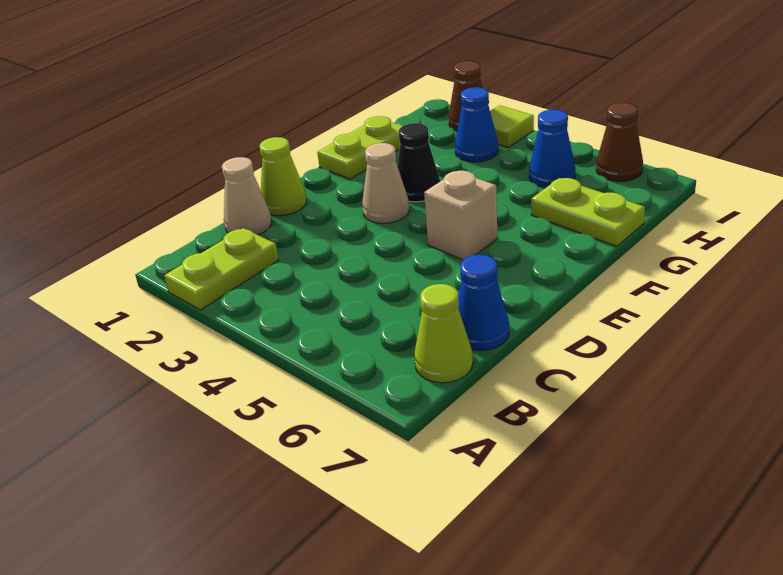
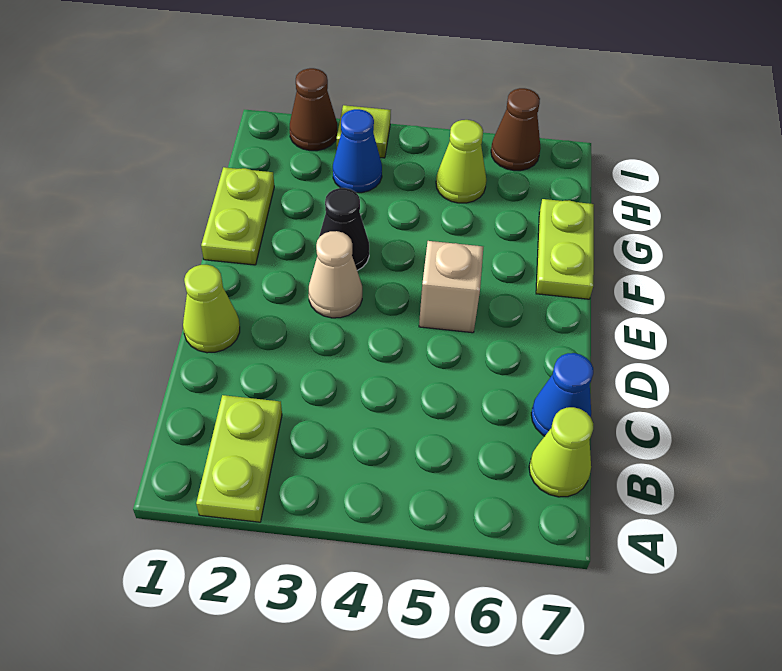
tan cone C1 level 1 -> none
lime plate G6:G7 level 1 -> lime plate F7:G7 level 1
blue cone H5 level 1 -> lime cone H5 level 1

